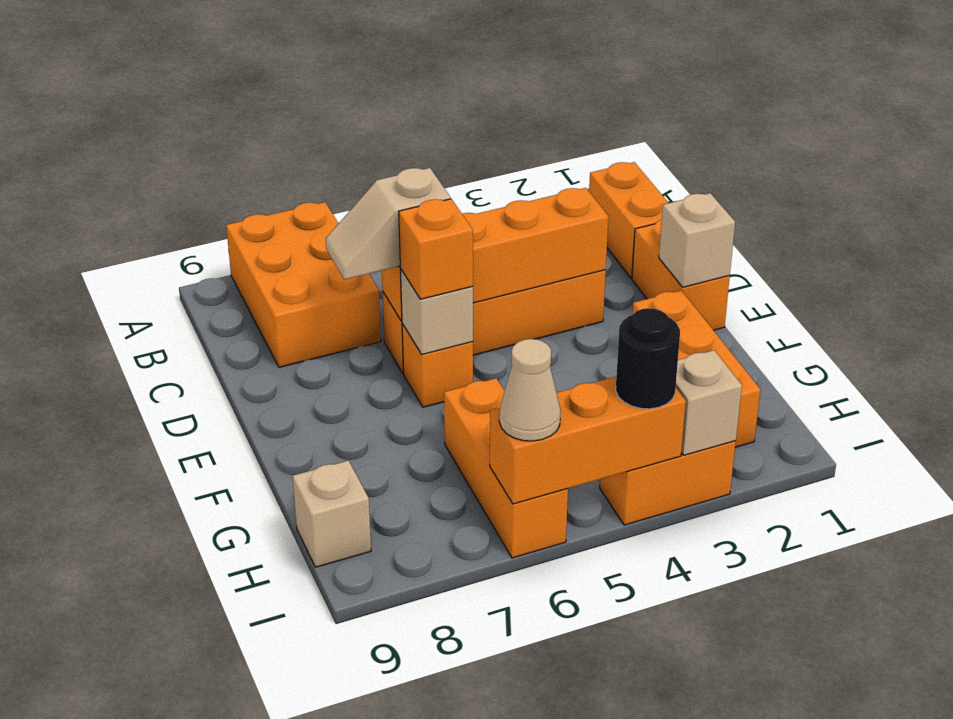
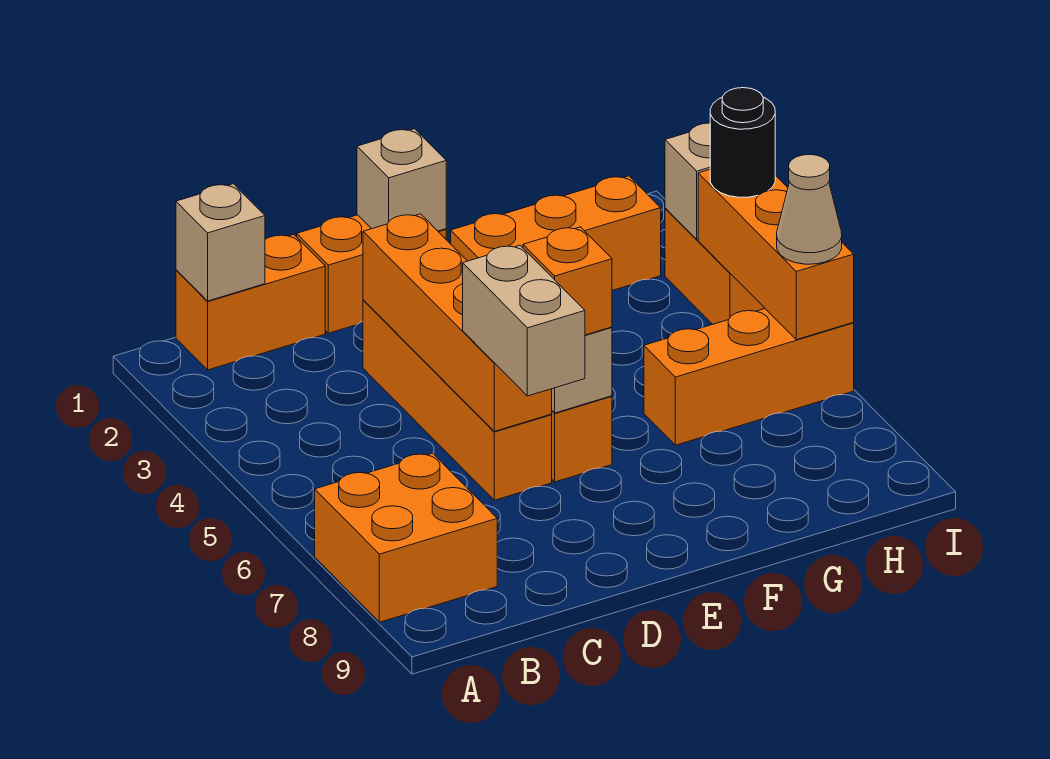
orange brick A7:C8 level 1 -> orange brick A7:B8 level 1
tan slope D6:D7 level 3 top 6 -> tan brick D6:D7 level 3
tan brick H9 level 1 -> tan brick B1 level 2

